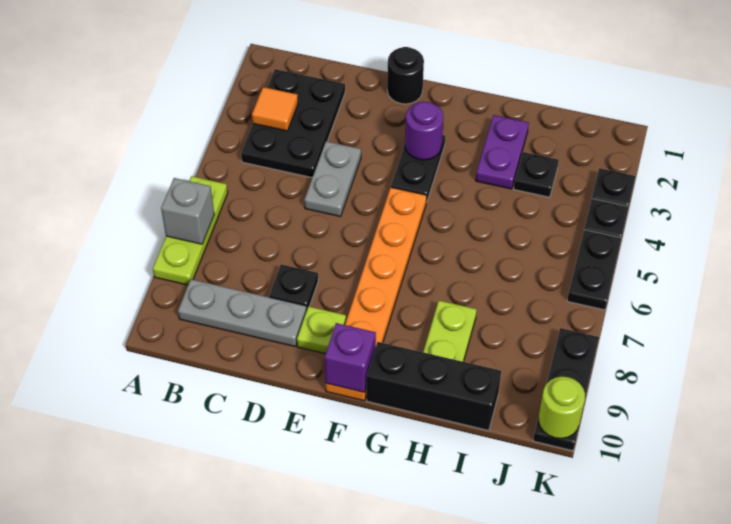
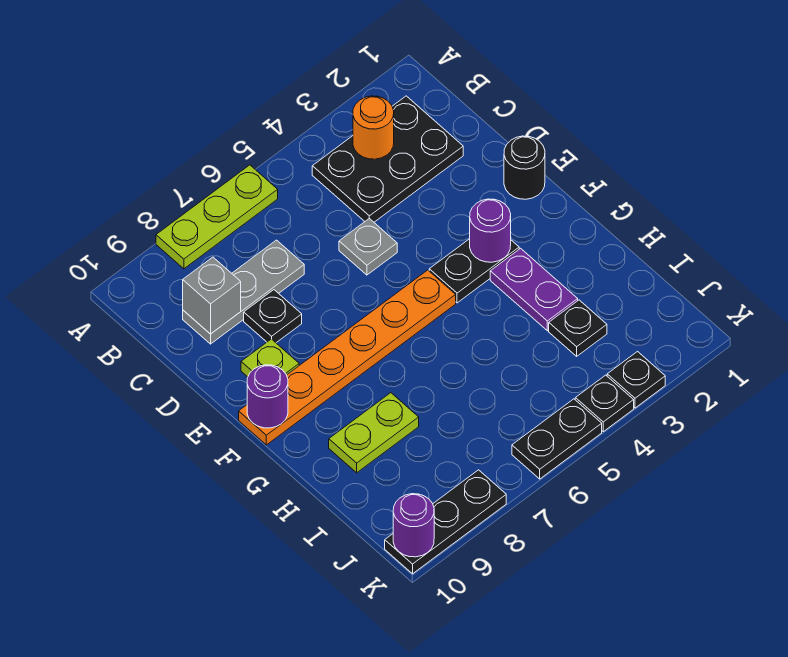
grey brick A7 level 2 -> grey brick C9 level 2
orange tile B3 level 2 -> orange round brick B3 level 2
grey plate B9:D9 level 1 -> grey plate C7:C9 level 1
grey plate D4:D5 level 1 -> grey plate D5 level 1
purple brick F10 level 2 -> purple round brick F10 level 2
black brick G10:I10 level 1 -> none
purple plate H2:H3 level 1 -> purple plate G3:H3 level 1
lime round brick K10 level 2 -> purple round brick K10 level 2

